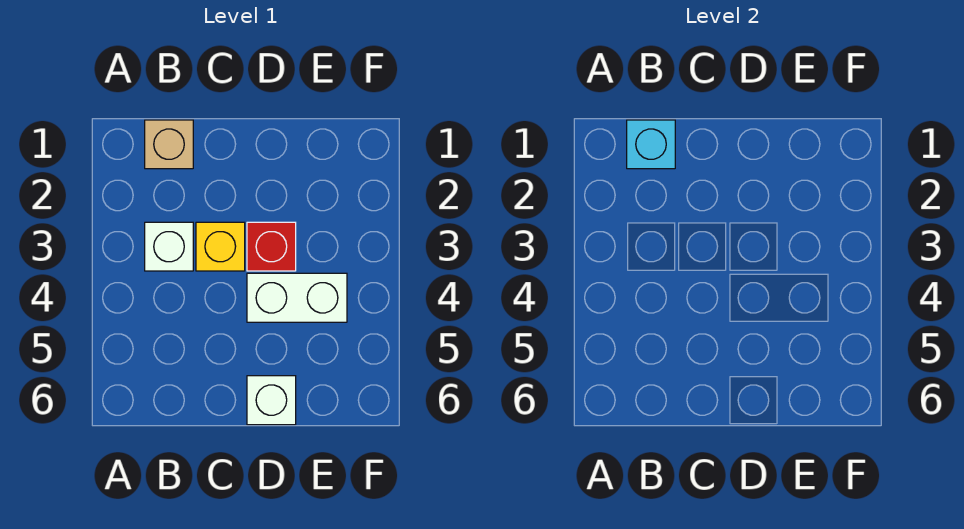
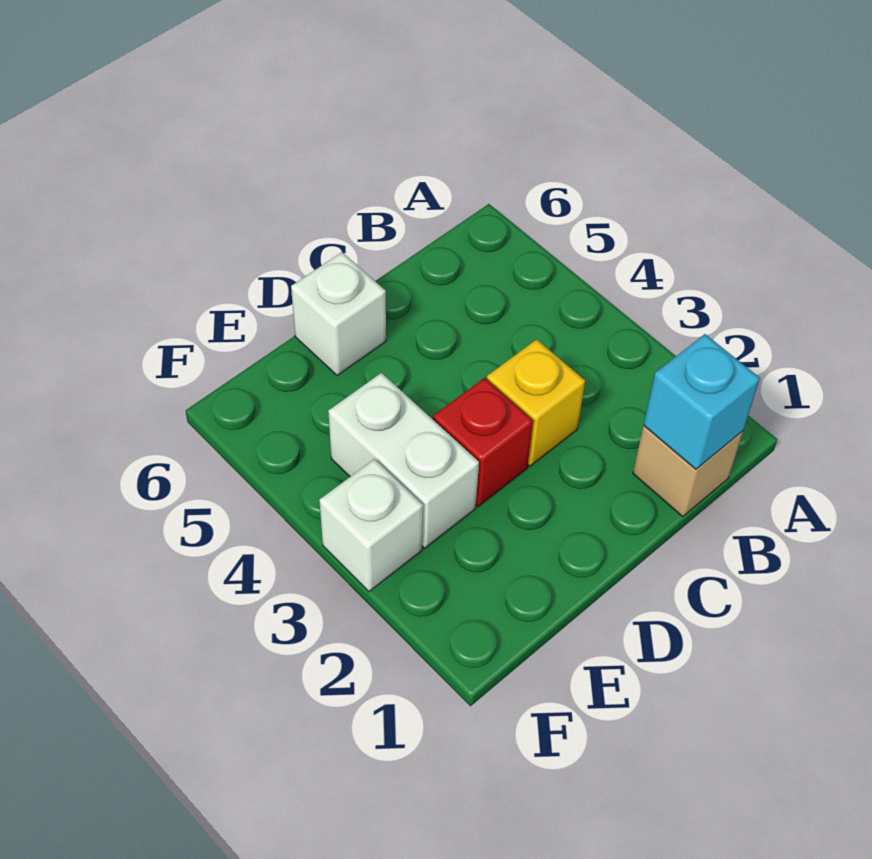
white brick B3 level 1 -> white brick F3 level 1
white brick D4:E4 level 1 -> white brick E3:E4 level 1

